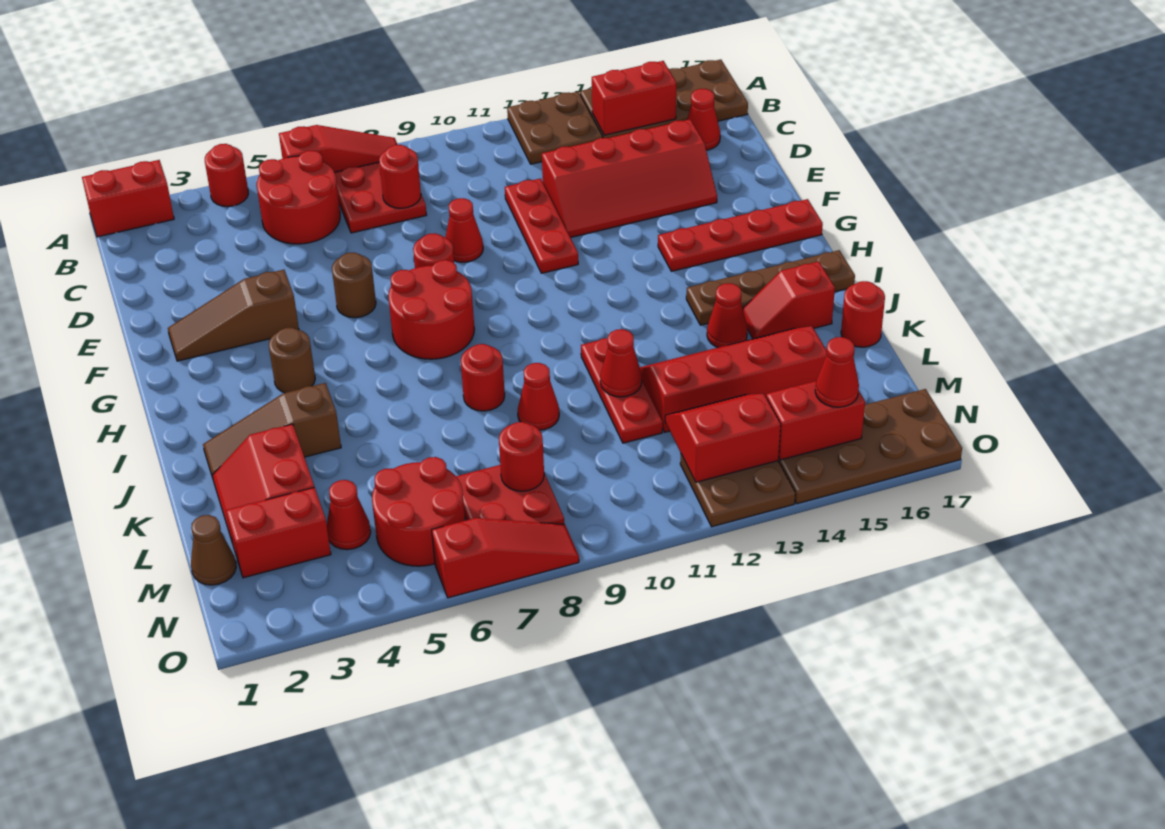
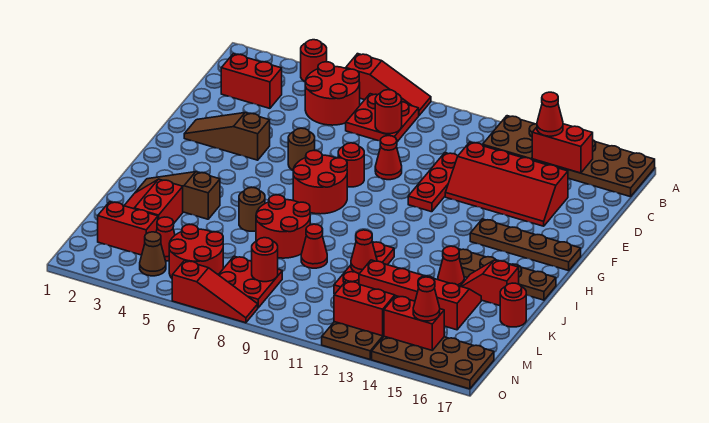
red brick A1:A2 level 1 -> red brick C2:C3 level 1
red cone C16 level 1 -> red cone B14 level 3
red plate G14:G17 level 1 -> brown plate G14:G17 level 1
brown round brick H4 level 1 -> brown round brick J6 level 1
red round brick J8 level 1 -> red round brick J7:K8 level 1
brown cone M1 level 1 -> brown cone N4 level 1

